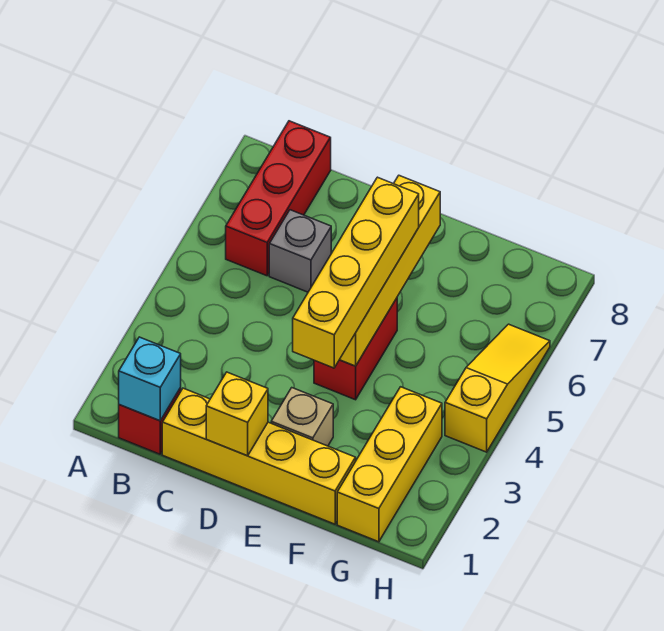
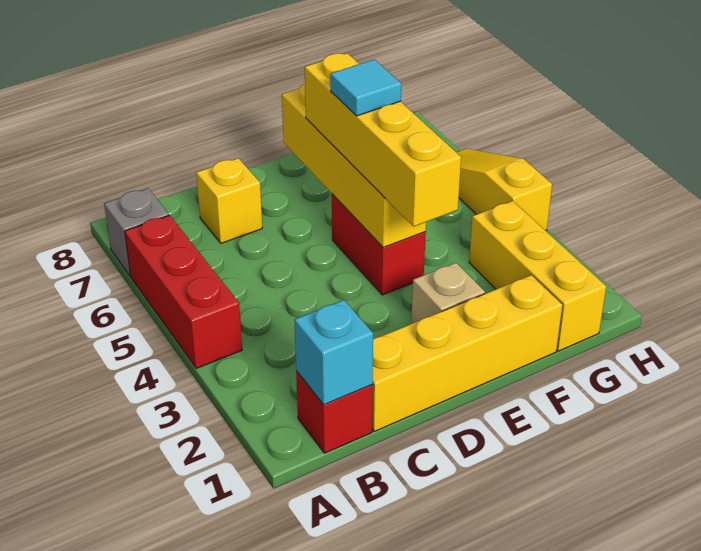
red brick B6:B8 level 1 -> red brick A4:A6 level 1
grey brick C6 level 1 -> grey brick A7 level 1
yellow brick D1 level 2 -> yellow brick C7 level 1
none -> cyan tile E5 level 4

